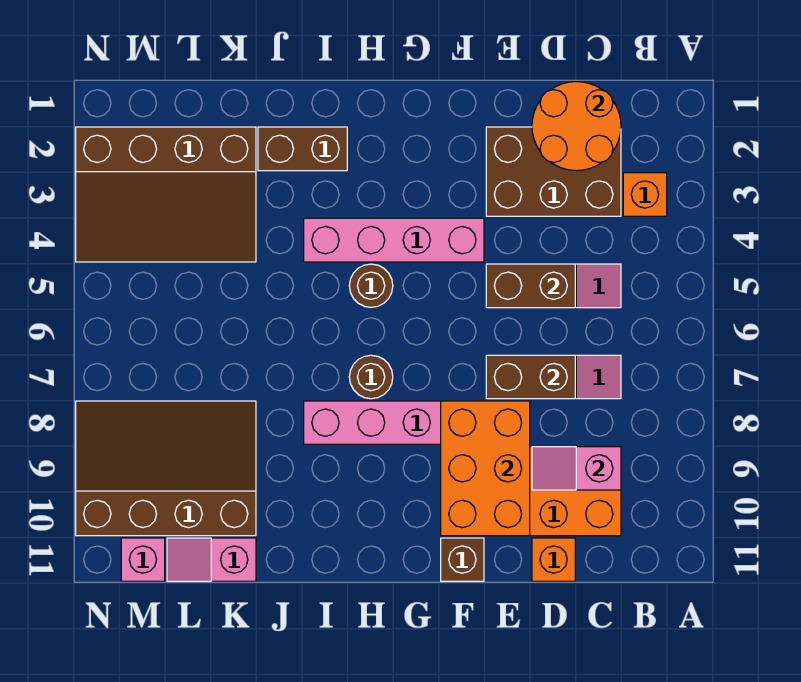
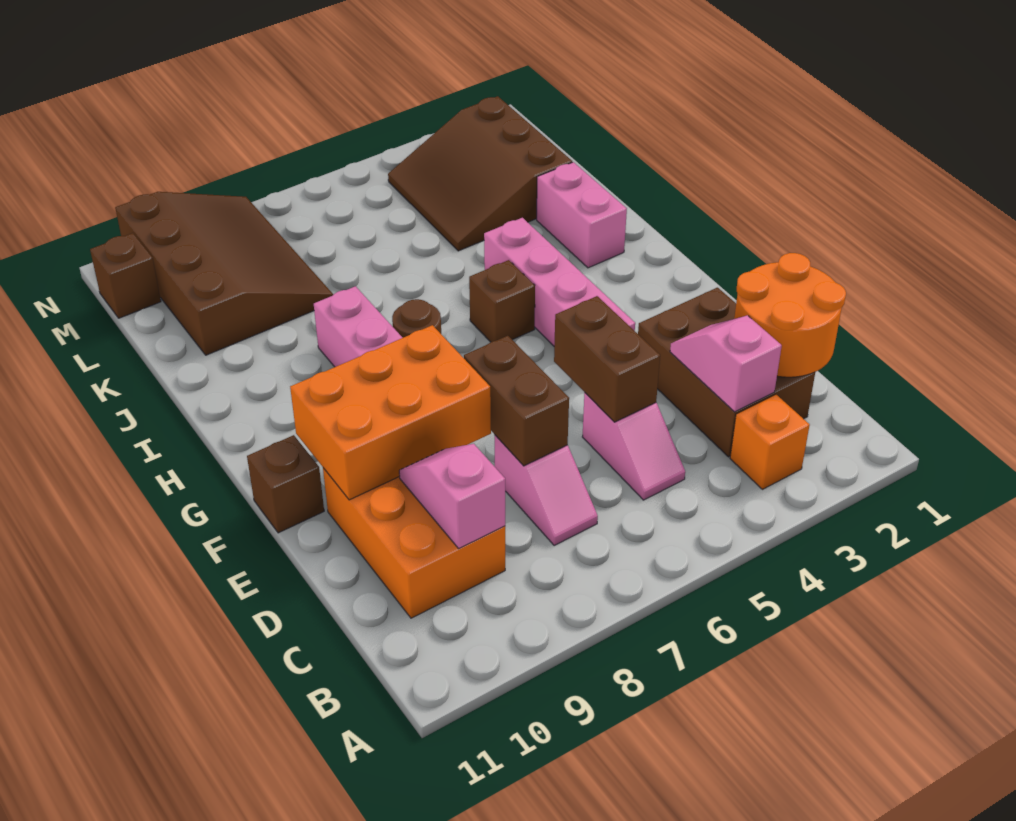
orange brick D11 level 1 -> none
brown round brick H5 level 1 -> brown brick H5 level 1
brown brick I2:J2 level 1 -> pink brick I2:J2 level 1
brown slope K2:N4 level 1 top 2 -> brown slope K2:M4 level 1 top 2
pink slope K11:L11 level 1 top K -> pink slope C3:D3 level 2 top C
pink brick M11 level 1 -> brown brick M11 level 1

